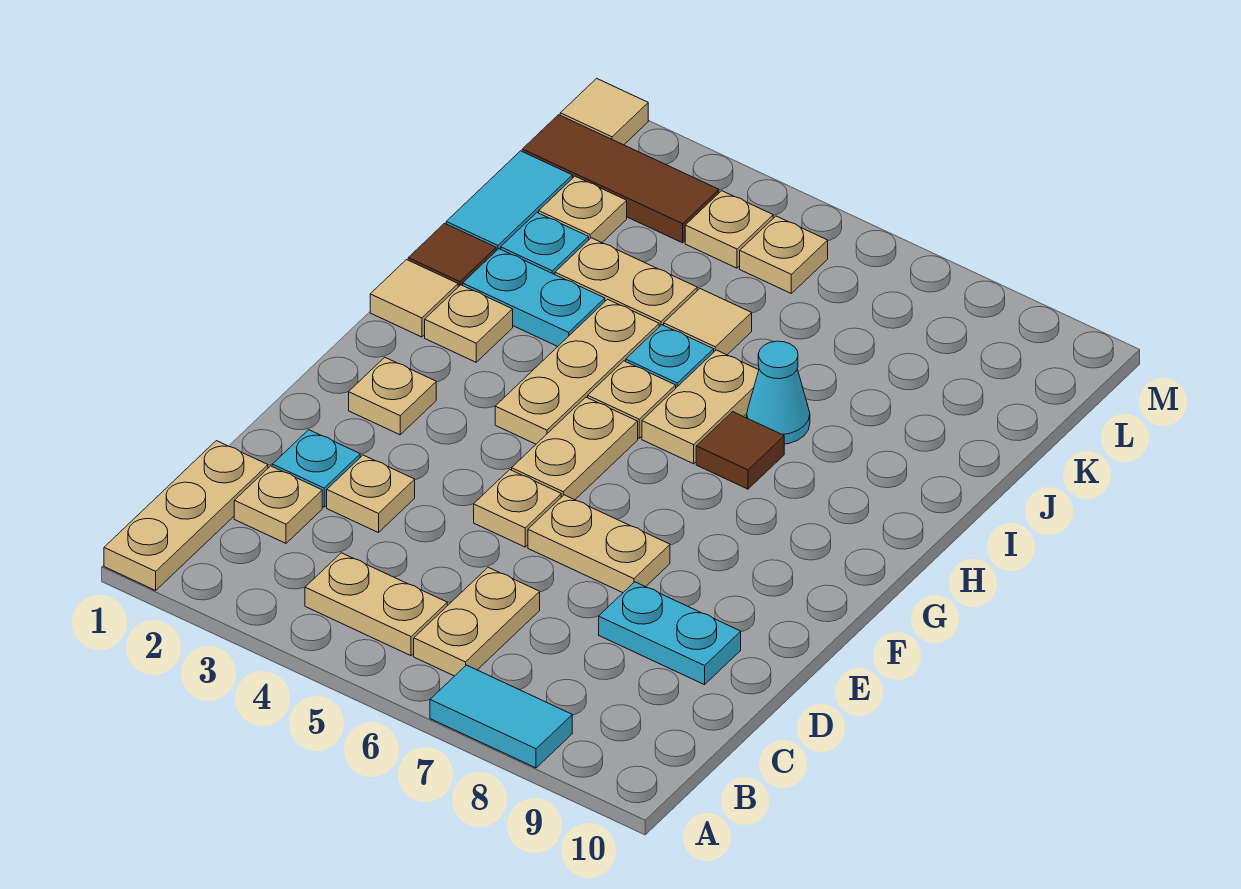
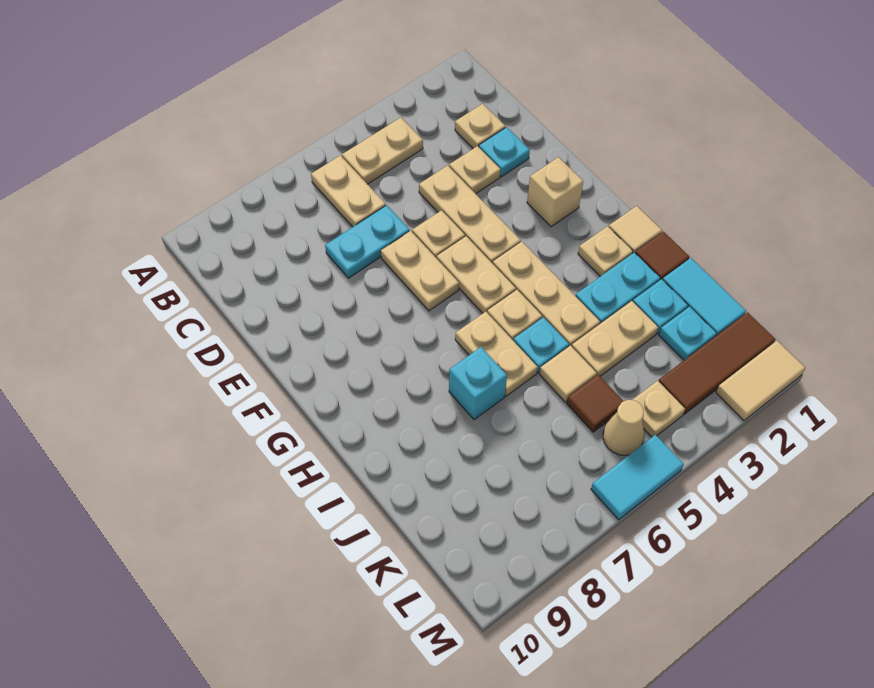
tan plate A1:C1 level 1 -> tan plate D4:F4 level 1
cyan tile A7:A8 level 1 -> cyan tile M5:M6 level 1
cyan plate D8:D9 level 1 -> cyan plate D6:D7 level 1
tan plate E6:E7 level 1 -> tan plate E6:F6 level 1
tan plate F2 level 1 -> tan brick F2 level 1
brown tile H7 level 1 -> brown tile K5 level 1
cyan cone I7 level 1 -> cyan brick I7 level 1
tan plate K2 level 1 -> cyan plate K2 level 1
tan plate L5 level 1 -> tan cone L5 level 1
tan tile M1 level 1 -> tan tile M1:M2 level 1

